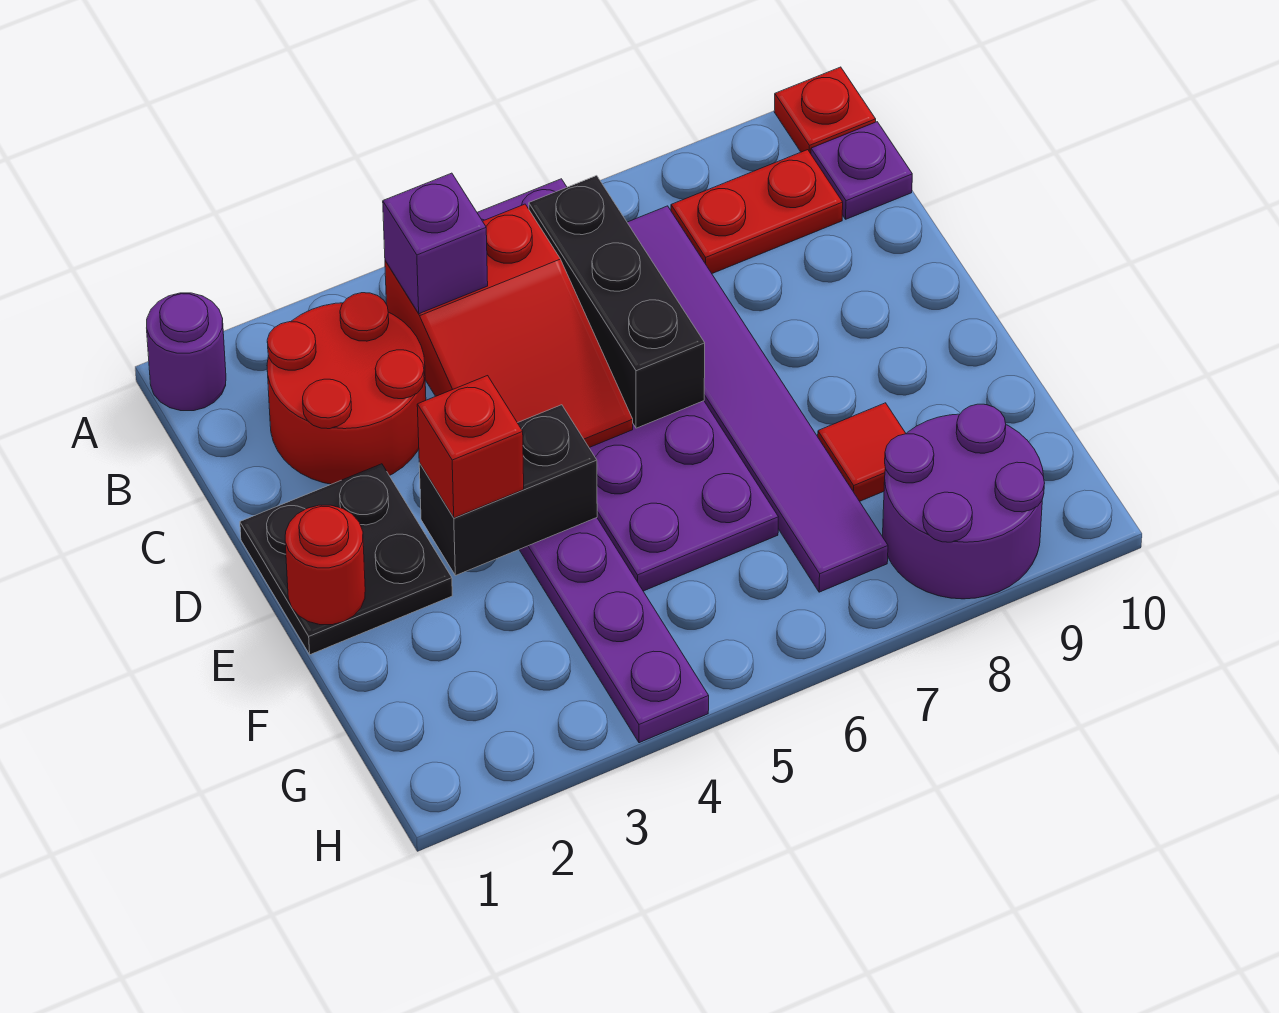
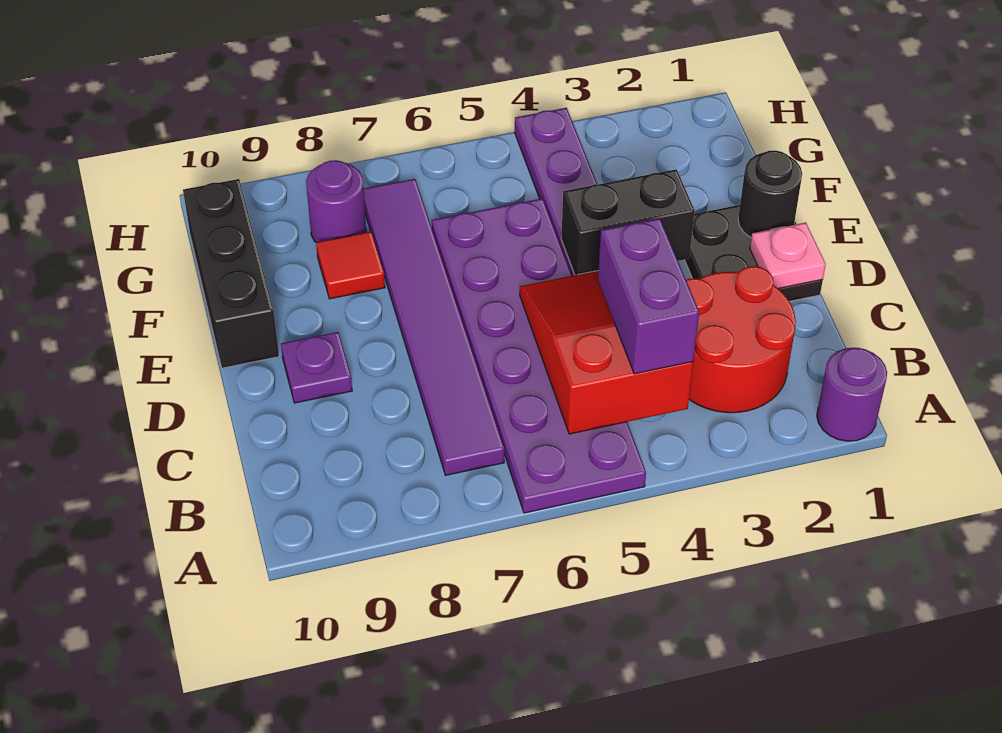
red plate A10 level 1 -> none
purple brick B4 level 3 -> purple brick B4:C4 level 3
black brick B6:D6 level 2 -> black brick E10:G10 level 1
red plate B8:B9 level 1 -> none
purple plate B10 level 1 -> purple plate D9 level 1
none -> pink plate D1 level 2
red round brick E1 level 2 -> black round brick E1 level 2
red brick E3 level 3 -> none
purple round brick G8:H9 level 1 -> purple round brick G8 level 1

